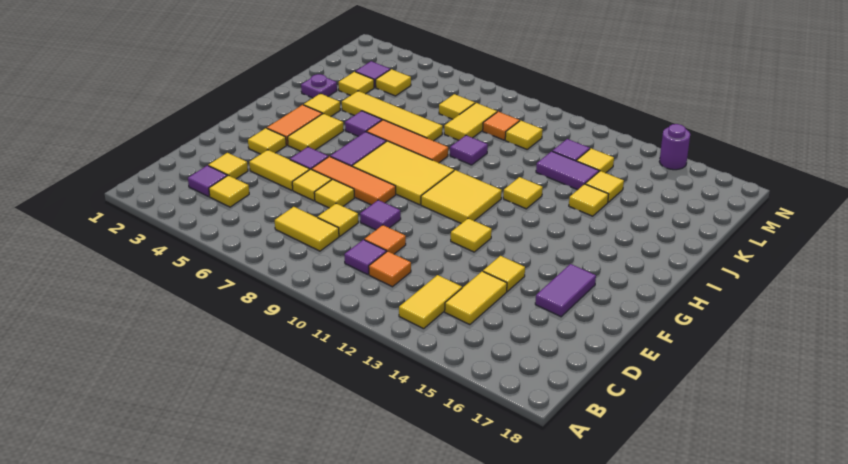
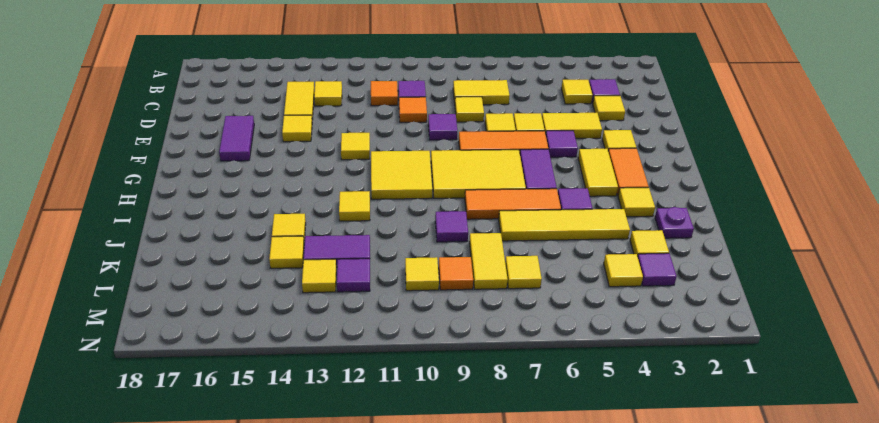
yellow tile B13:C13 level 1 -> yellow tile C13 level 1
purple round brick N15 level 1 -> none

